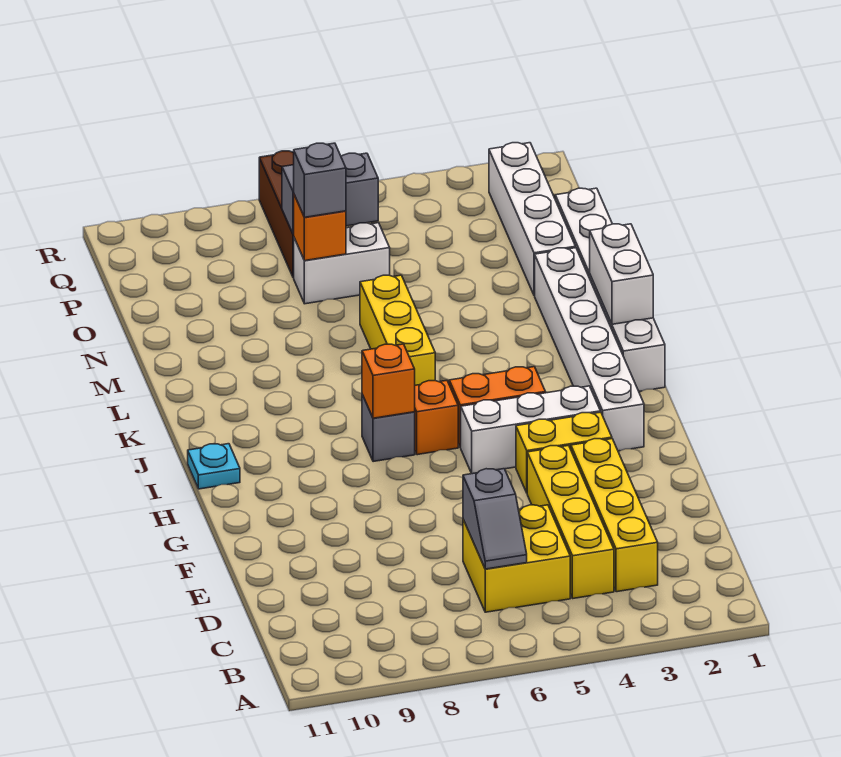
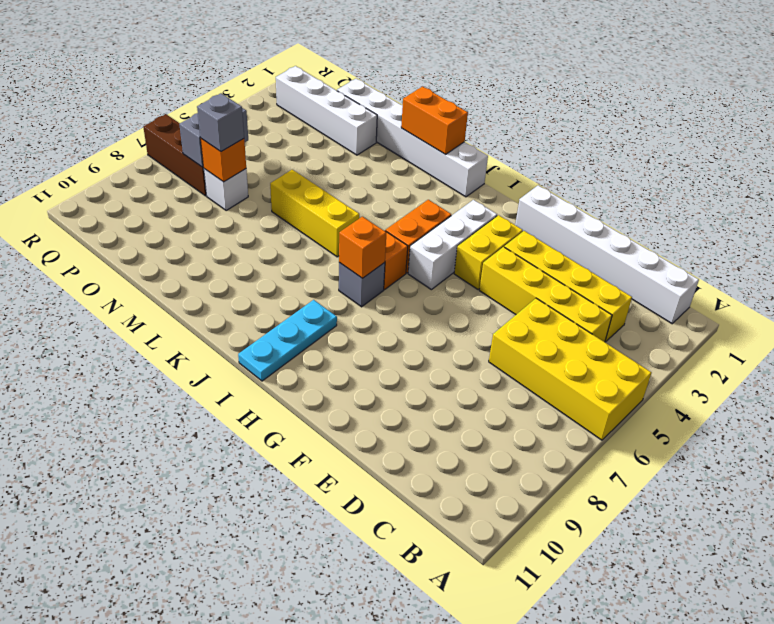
yellow brick C5:D6 level 1 -> yellow brick A5:D6 level 1
grey slope C6:D6 level 2 top D -> none
white brick H2:M2 level 1 -> white brick B1:G1 level 1
cyan plate I11 level 1 -> cyan plate I9:I11 level 1
white brick K1:L1 level 2 -> orange brick K1:L1 level 2
white brick O6:O7 level 1 -> white brick O7 level 1

